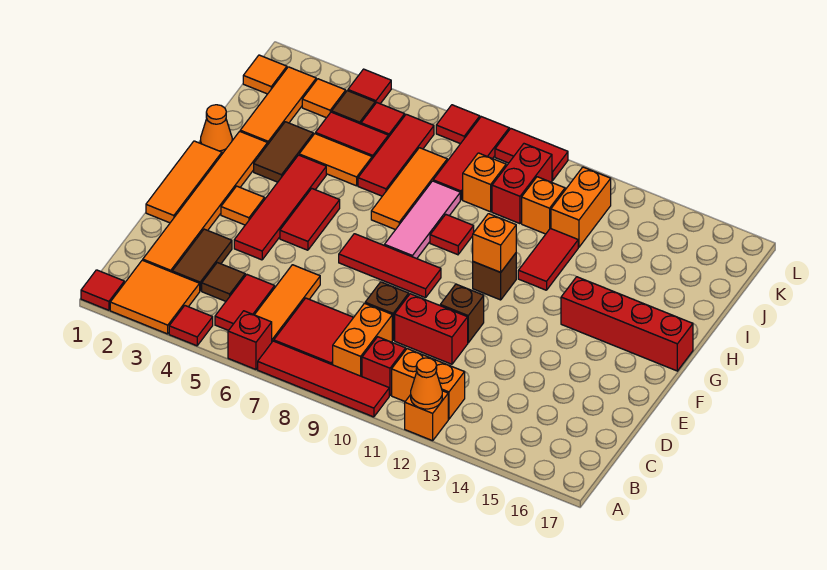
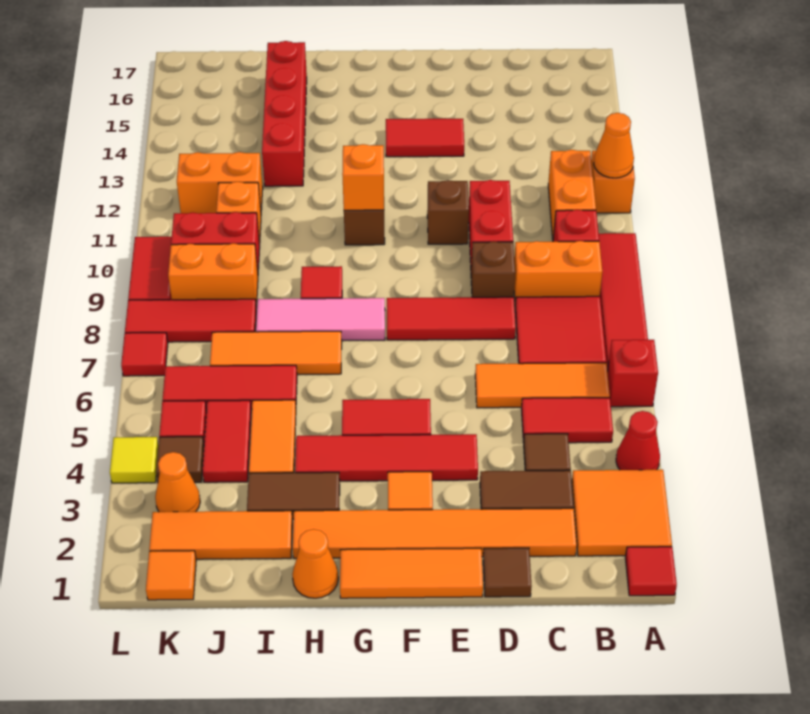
red tile A4 level 1 -> red cone A4 level 1
none -> brown tile D1 level 1
red tile F7:F9 level 1 -> red tile D8:F8 level 1
red brick G14:G17 level 1 -> red brick I13:I16 level 1
red tile H12:I12 level 1 -> red tile E14:F14 level 1
orange brick J9 level 1 -> orange brick J9:K9 level 1
orange tile K3 level 1 -> orange cone K3 level 1
red tile L4 level 1 -> yellow tile L4 level 1

